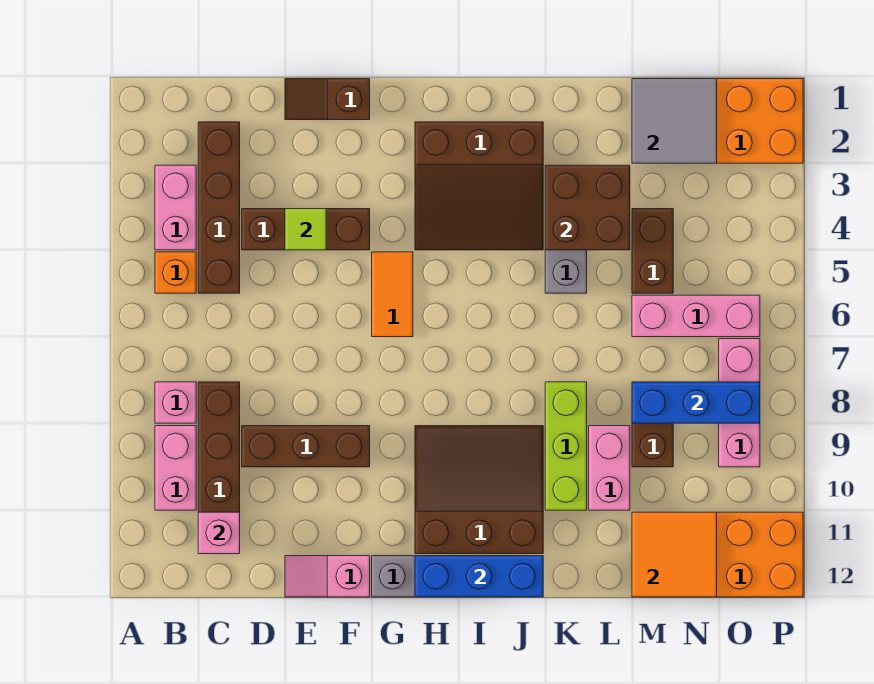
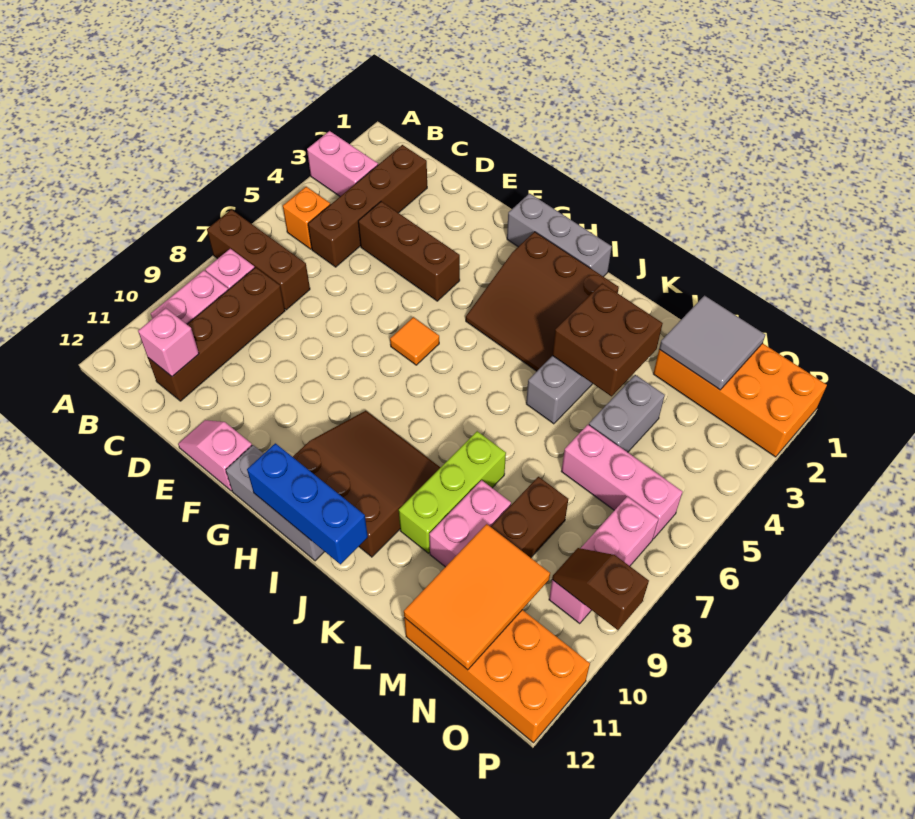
pink brick B3:B4 level 1 -> pink brick A3:B3 level 1
brown brick D9:F9 level 1 -> brown brick A7:C7 level 1
brown slope E1:F1 level 1 top F -> brown slope O9:P9 level 2 top P
lime tile E4 level 2 -> none
none -> grey brick G1:I1 level 1
orange tile G5:G6 level 1 -> orange tile G6 level 1
brown brick M4:M5 level 1 -> grey brick M4:M5 level 1
blue brick M8:O8 level 2 -> none
orange tile M11:N12 level 2 -> orange tile M10:N12 level 2

